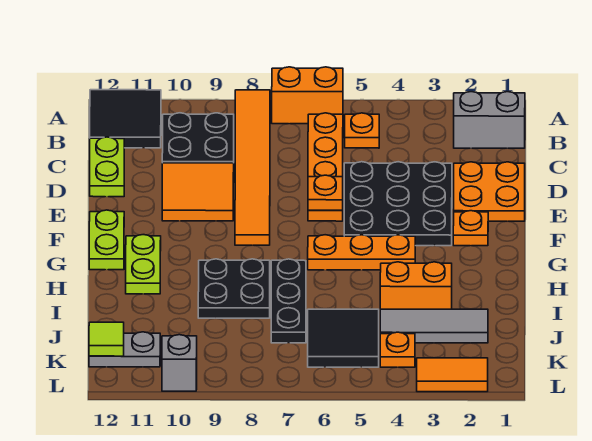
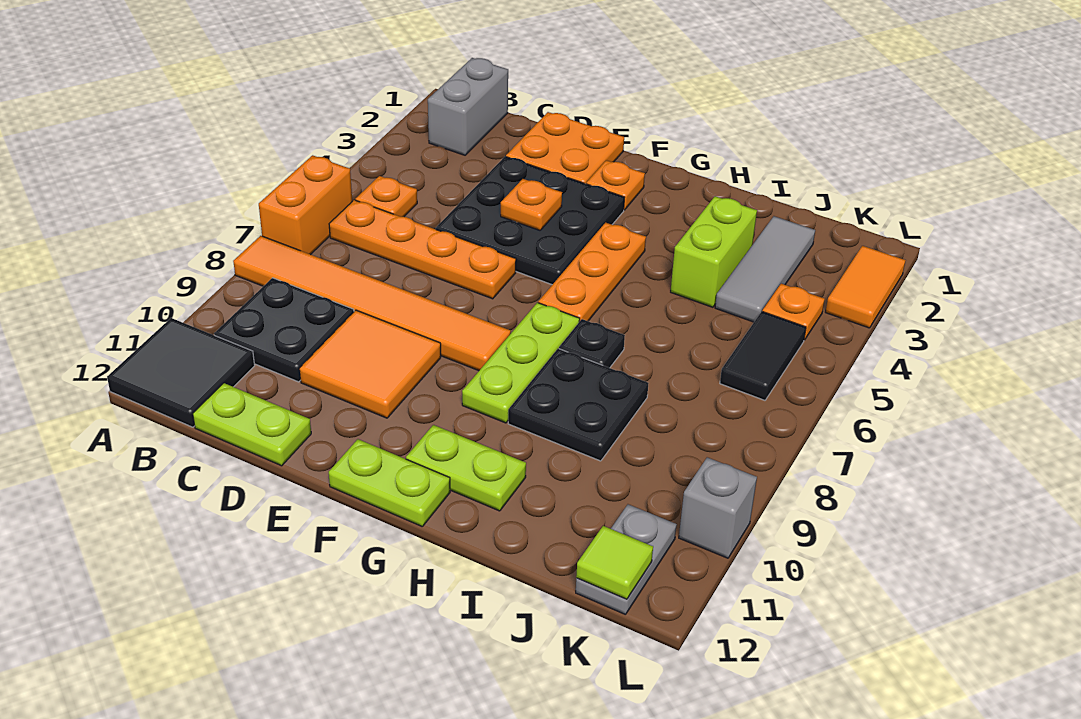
orange plate E6 level 2 -> orange plate E4 level 2
none -> lime plate G7:G9 level 1
black plate H7:J7 level 1 -> black plate H7 level 1
orange brick I3:I4 level 1 -> lime brick I3:I4 level 1
black tile J5:K6 level 1 -> black tile K5:K6 level 1

